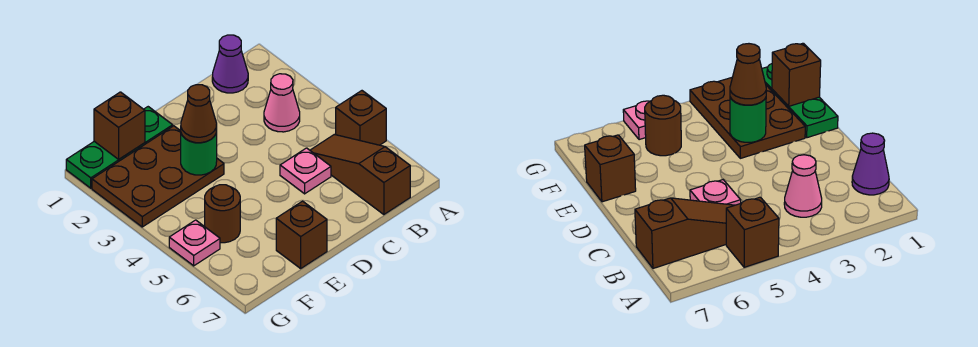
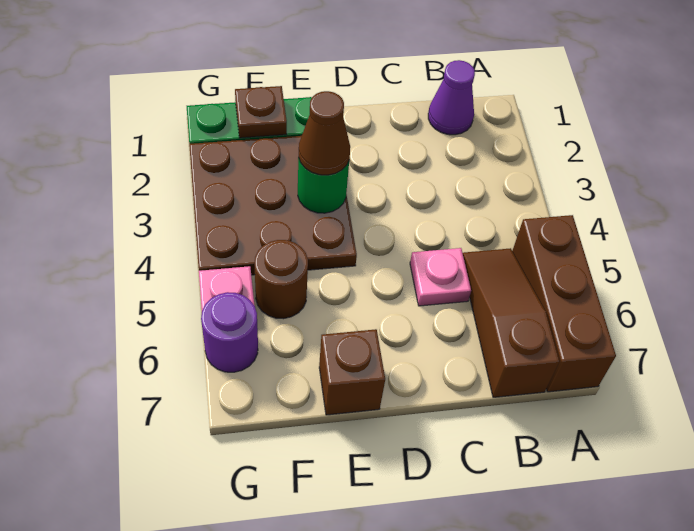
brown brick A5 level 1 -> brown brick A5:A7 level 1
pink cone B3 level 1 -> none
brown plate E2:G3 level 1 -> brown plate E2:G4 level 1
brown brick F1 level 2 -> brown plate F1 level 2
none -> purple round brick G6 level 1

